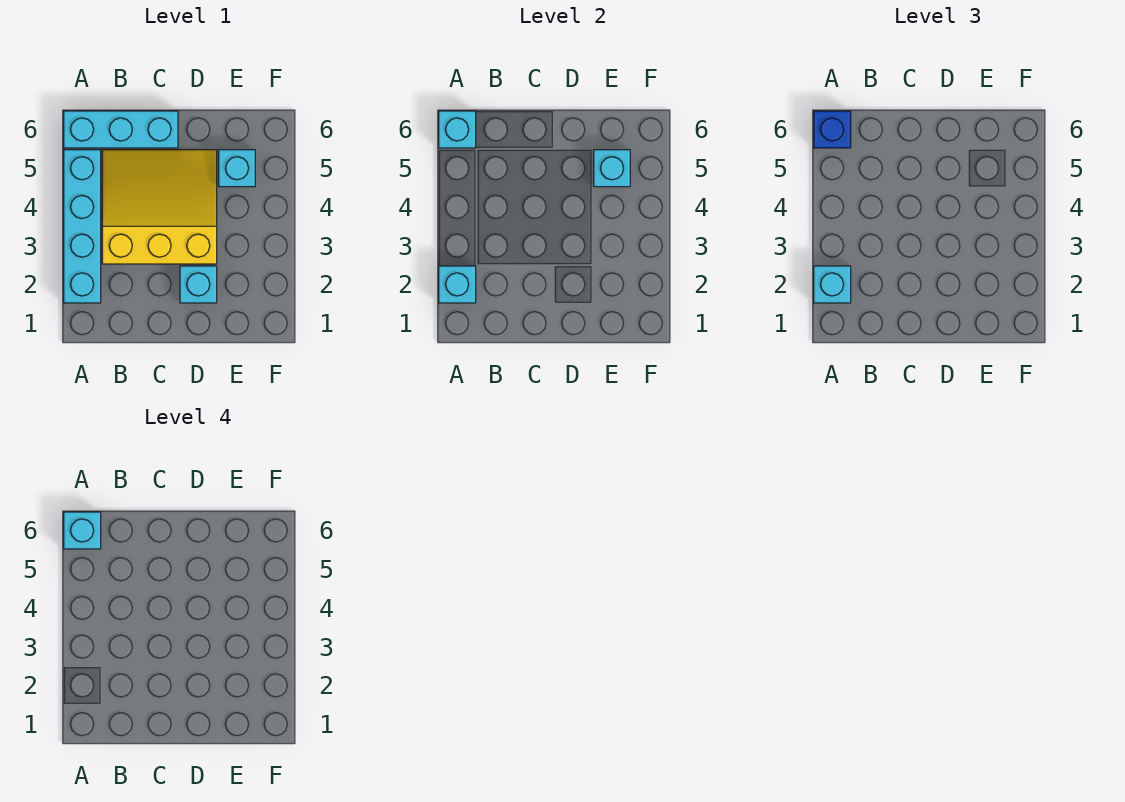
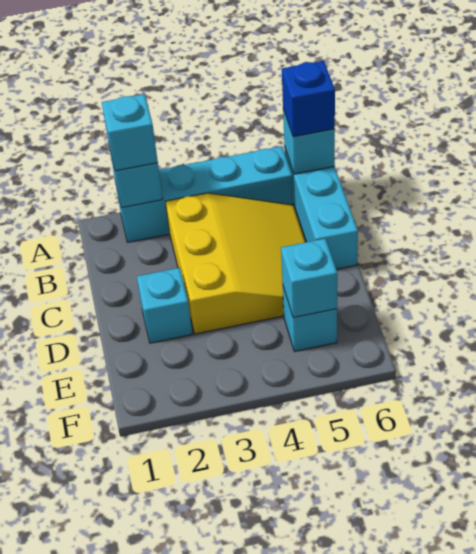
cyan brick A6 level 4 -> none

